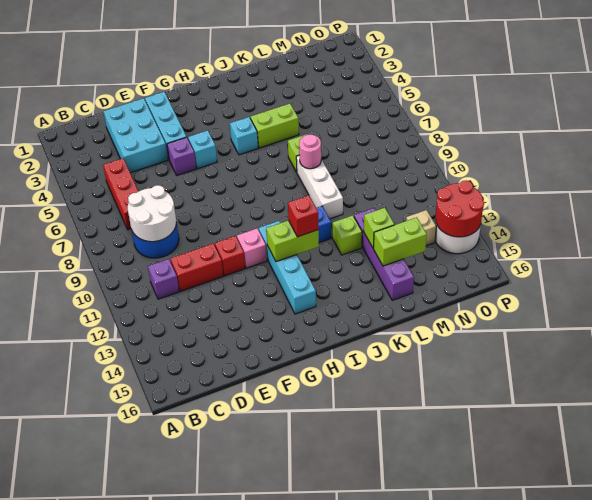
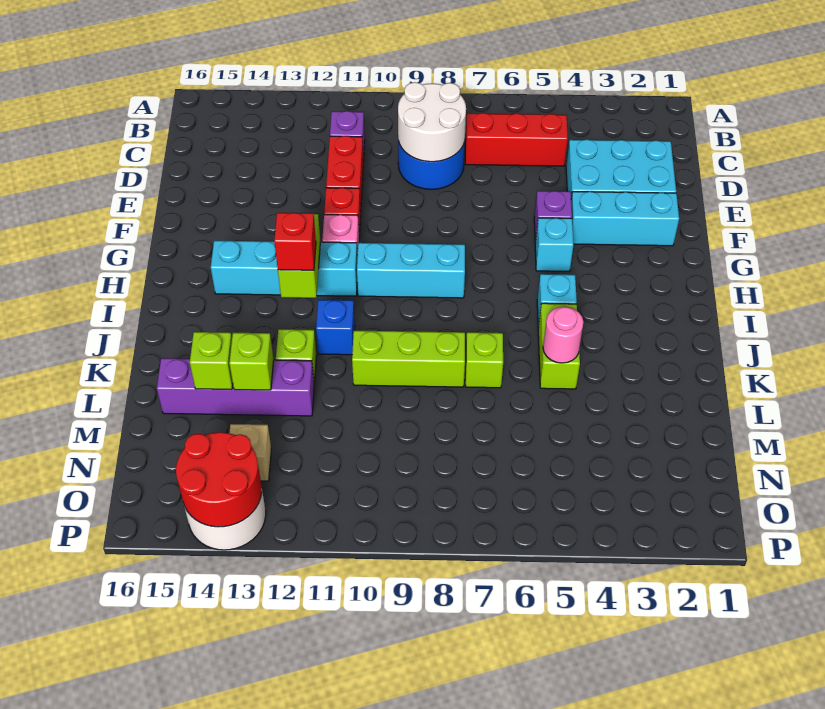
none -> cyan brick H8:H10 level 1
white brick K8:K10 level 1 -> lime brick K8:K10 level 1
pink round brick K8 level 2 -> pink round brick K5 level 2
lime brick L14:M14 level 2 -> lime brick L14 level 2

